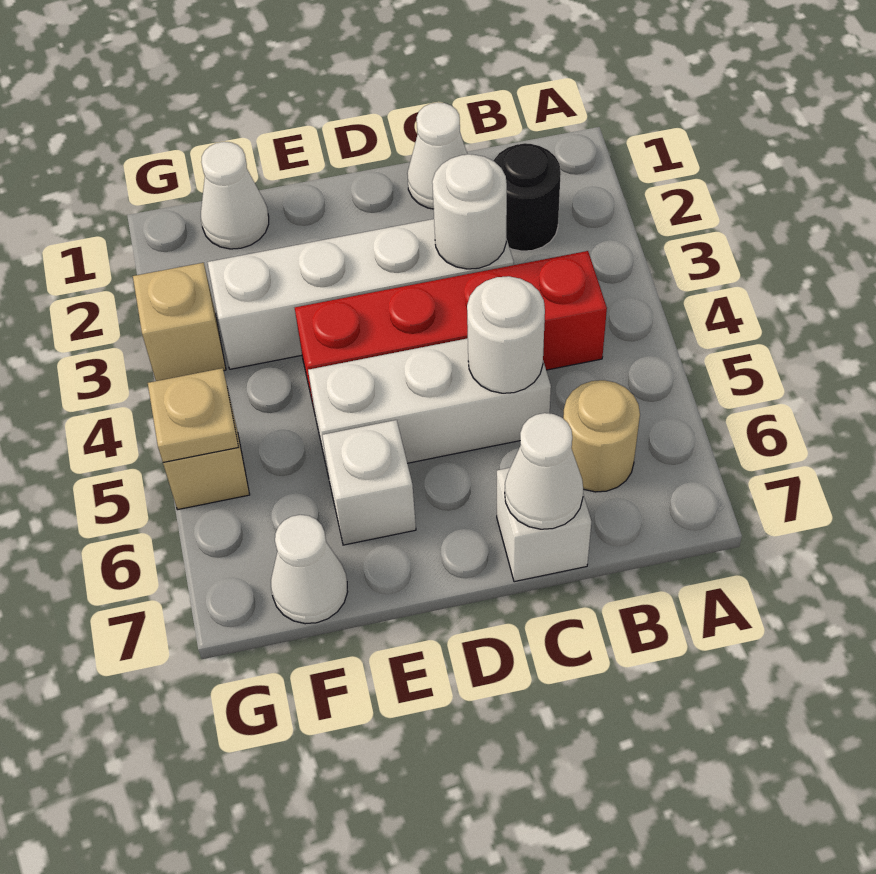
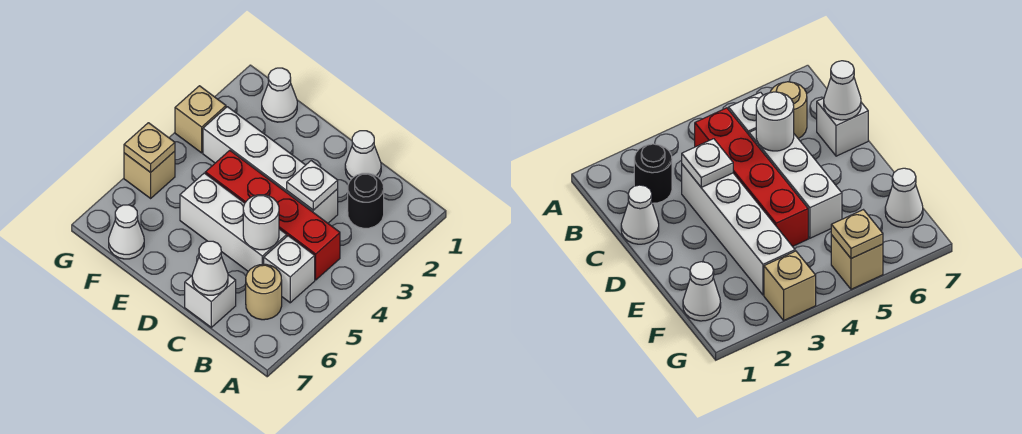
white round brick C3 level 2 -> white plate C3 level 2
white brick E6 level 1 -> white brick B5 level 1

